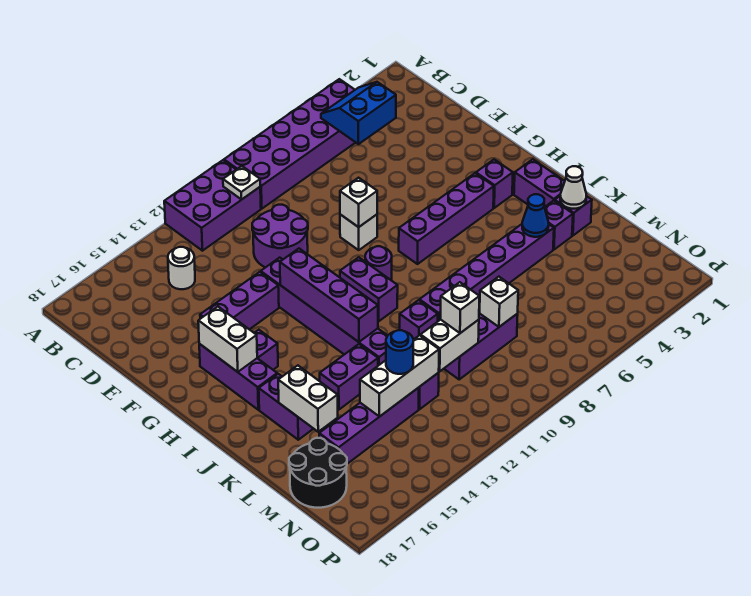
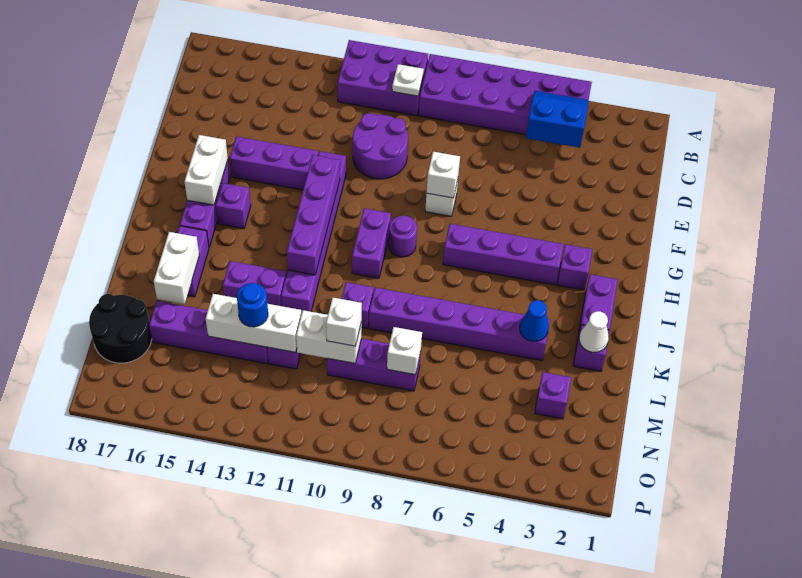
white round brick C14 level 1 -> none
purple brick K3 level 1 -> purple brick M3 level 1

